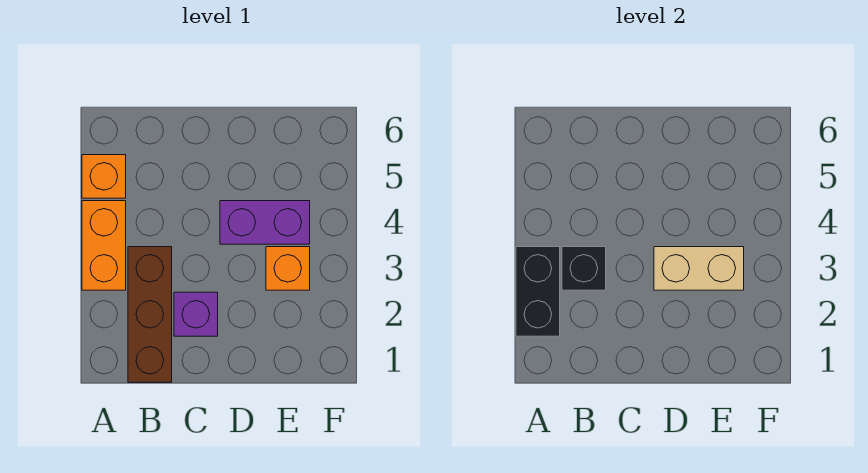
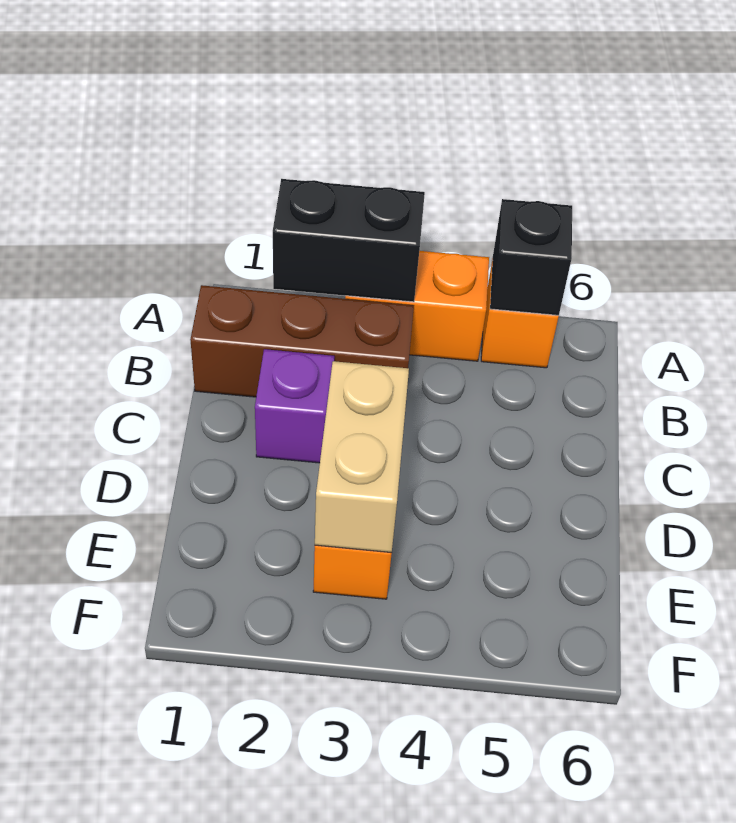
black brick B3 level 2 -> black brick A5 level 2
purple brick D4:E4 level 1 -> none

